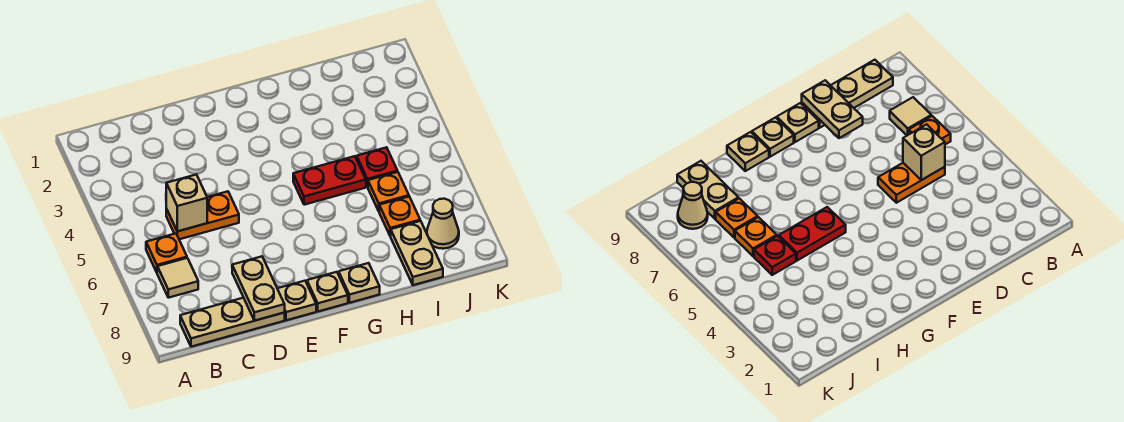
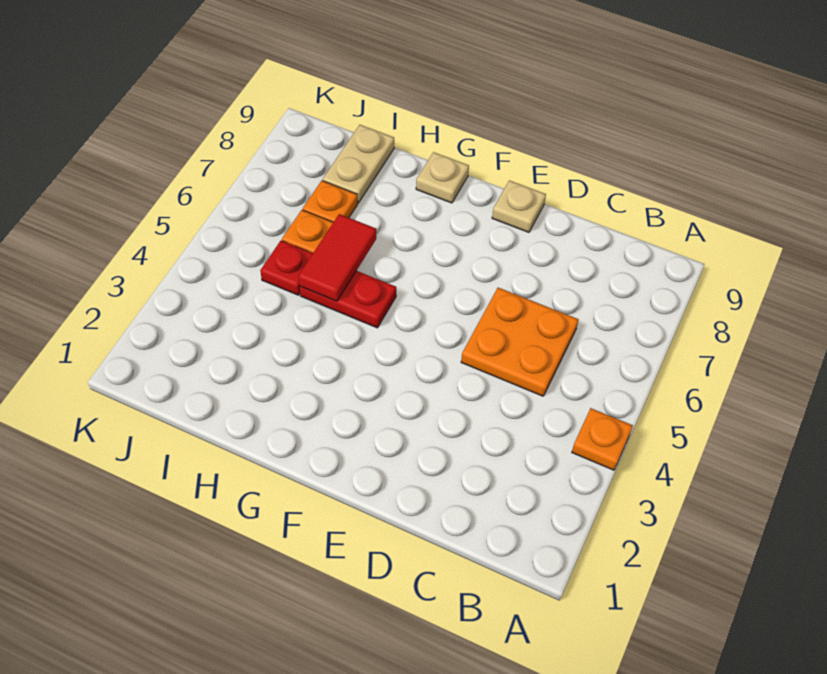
orange plate B6 level 1 -> orange plate A4 level 1
tan tile B7 level 1 -> none
tan plate B9:D9 level 1 -> none
orange plate C5:D5 level 1 -> orange plate C5:D6 level 1
tan brick C5 level 2 -> none
tan plate D8:D9 level 2 -> none
tan plate F9 level 1 -> none
none -> red tile H5:H6 level 2
tan cone J8 level 1 -> none

